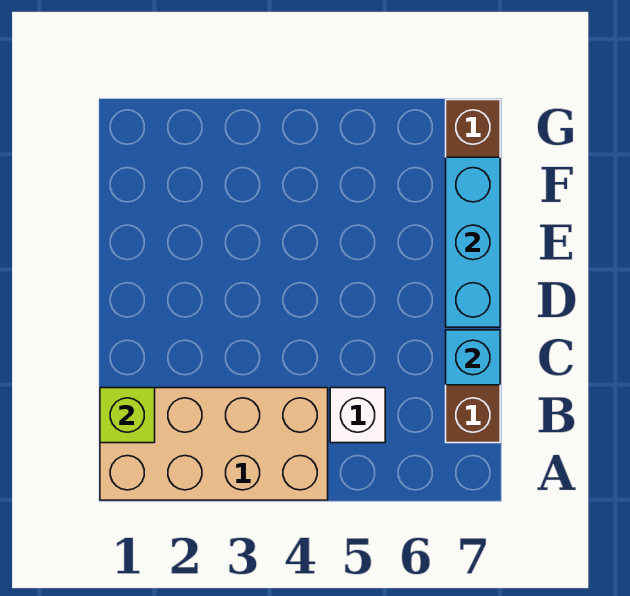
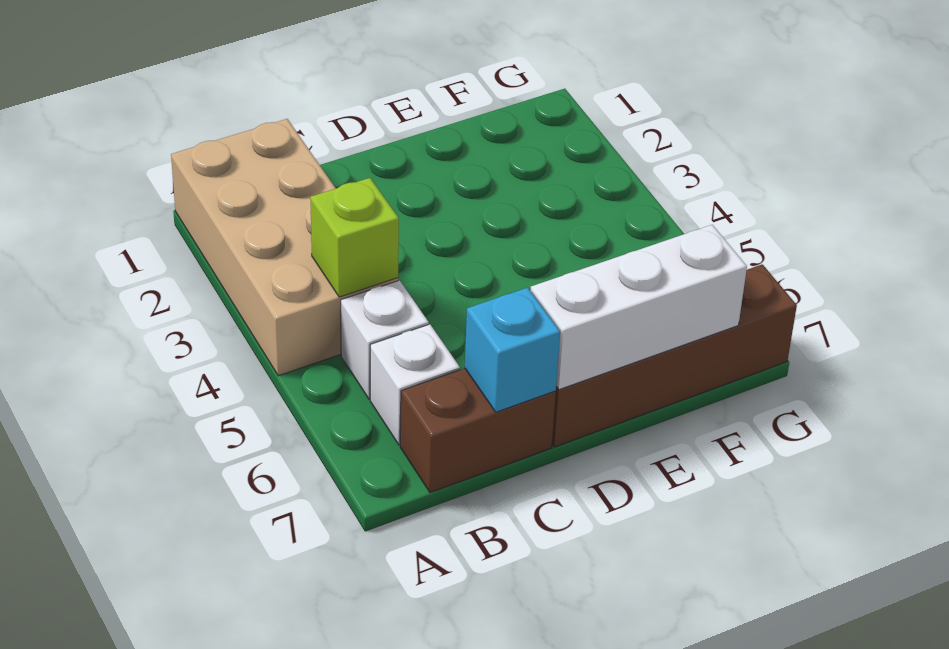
lime brick B1 level 2 -> lime brick B4 level 2
none -> white brick B6 level 1
cyan brick D7:F7 level 2 -> white brick D7:F7 level 2

